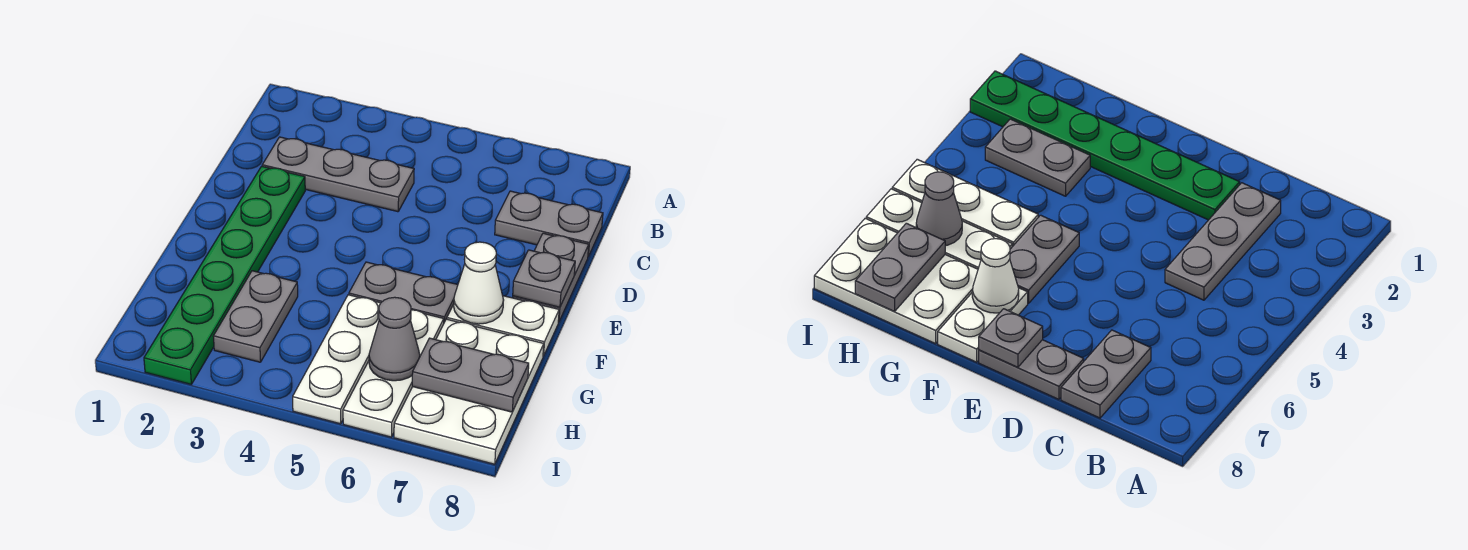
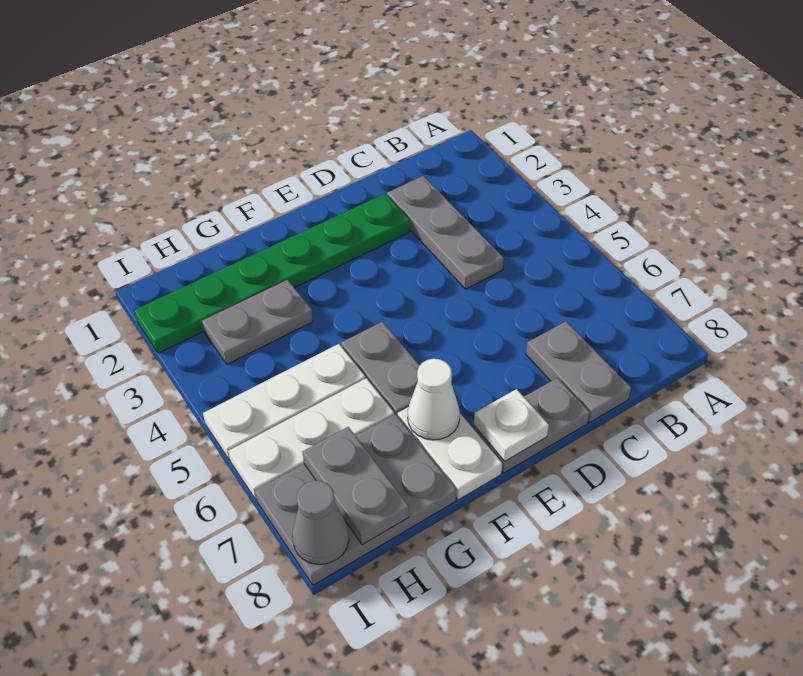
grey plate E8 level 2 -> white plate E8 level 2
white plate G7:I8 level 1 -> grey plate G7:I8 level 1
grey cone H6 level 2 -> grey cone I8 level 2

